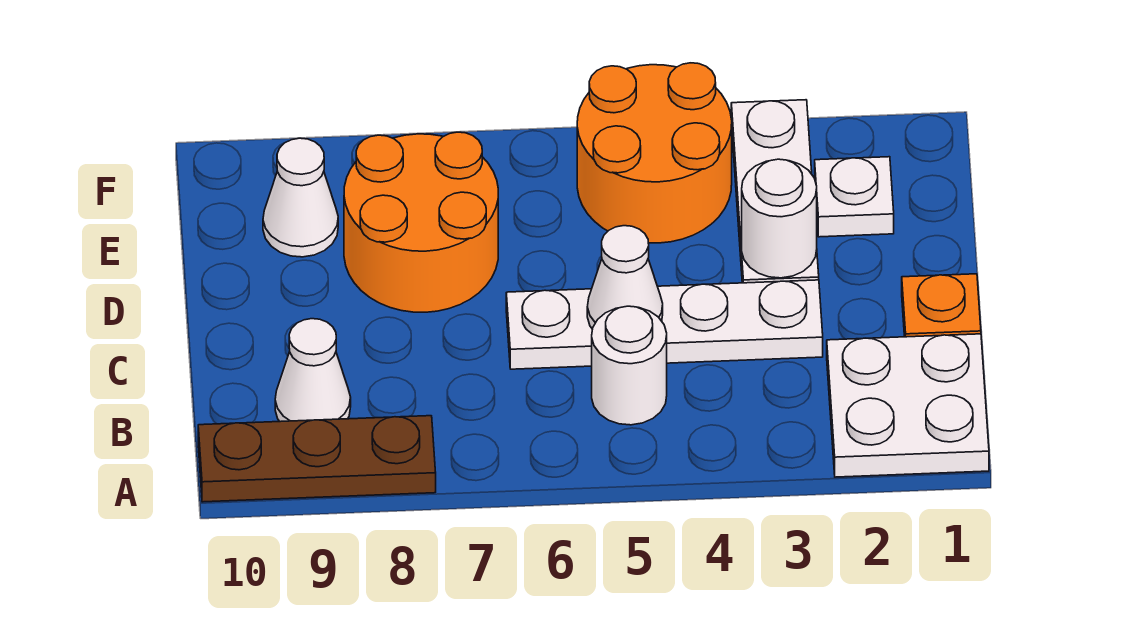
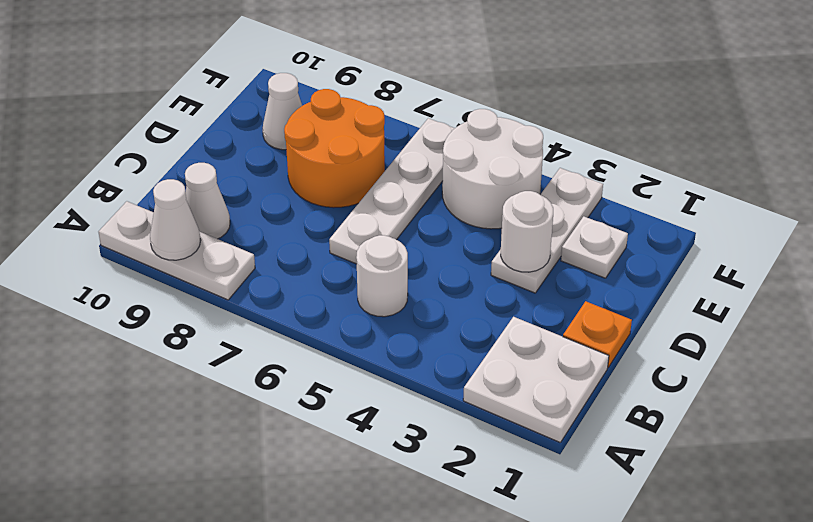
brown plate A8:A10 level 1 -> white plate A8:A10 level 1
white plate C3:C6 level 1 -> white plate C6:F6 level 1
white cone C5 level 2 -> white cone A9 level 2
orange round brick E4:F5 level 1 -> white round brick E4:F5 level 1

